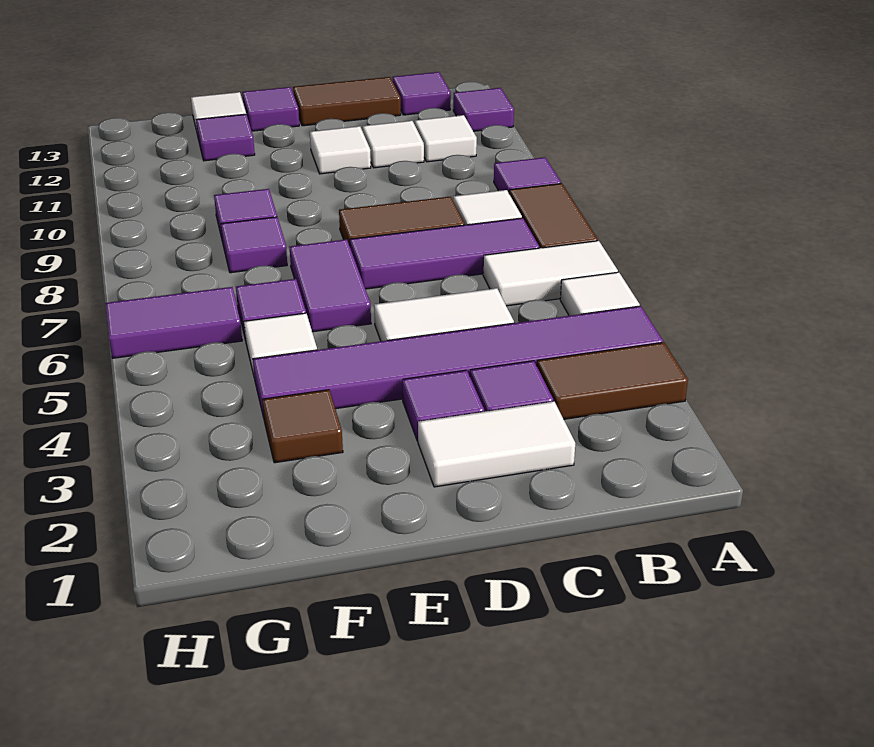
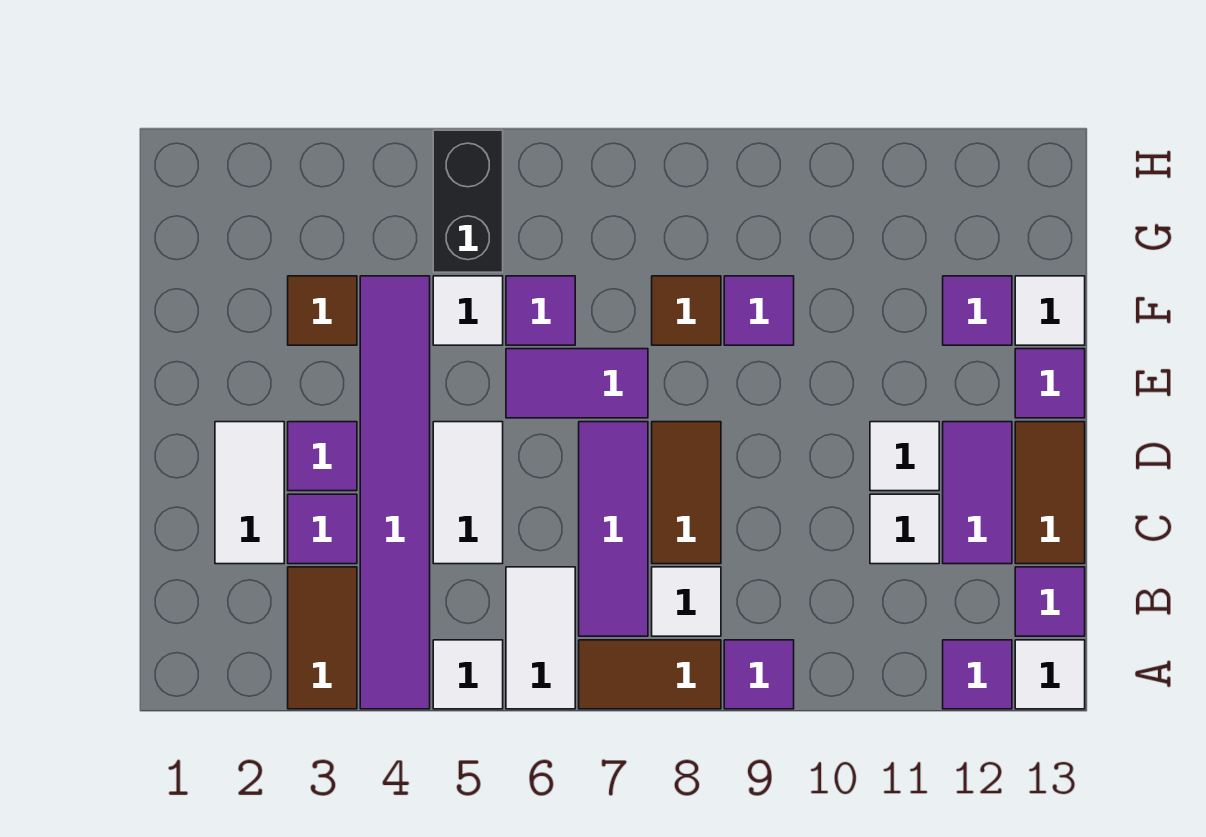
white tile B11 level 1 -> white tile A13 level 1
purple tile F8 level 1 -> brown tile F8 level 1
none -> black brick G5:H5 level 1
purple tile G6:H6 level 1 -> purple tile C12:D12 level 1

